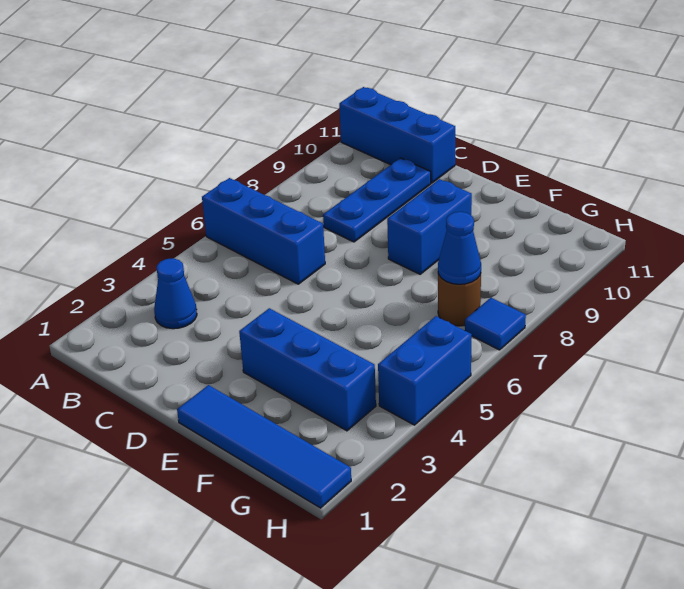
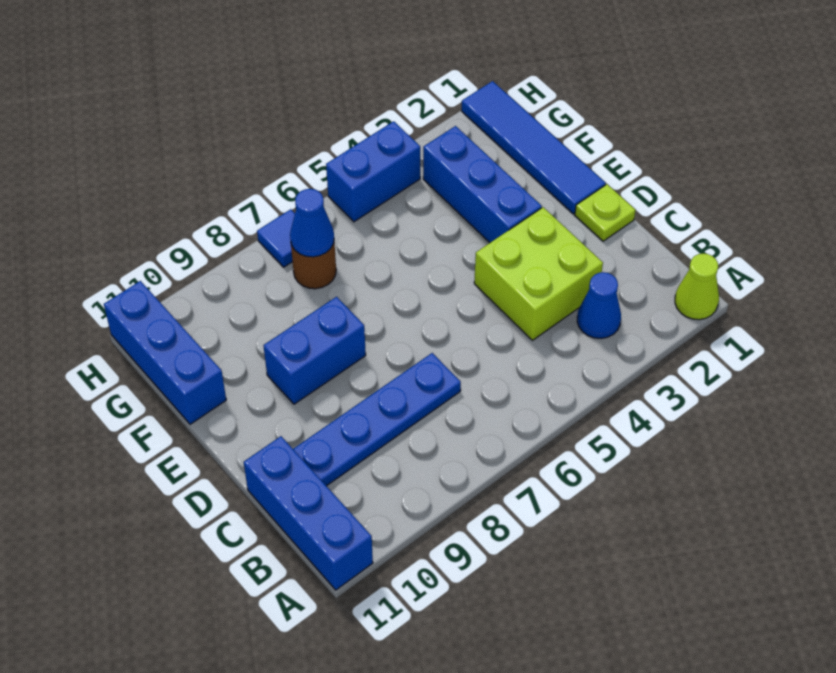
none -> lime cone A1 level 1
blue brick A6:C6 level 1 -> blue brick F11:H11 level 1
none -> lime brick C3:D4 level 1
blue plate C8:C10 level 1 -> blue plate C7:C10 level 1
none -> lime plate D1 level 1

